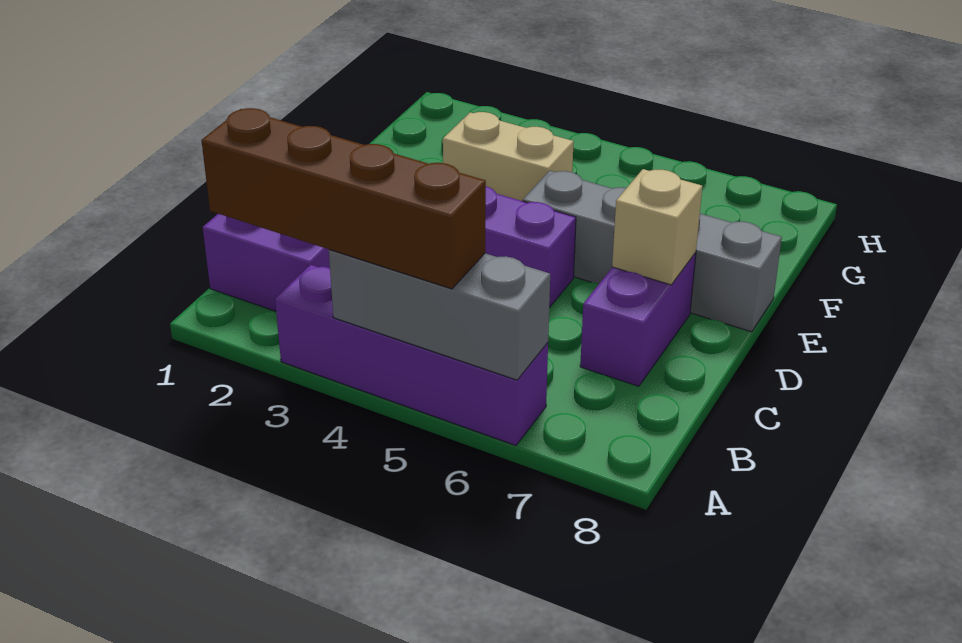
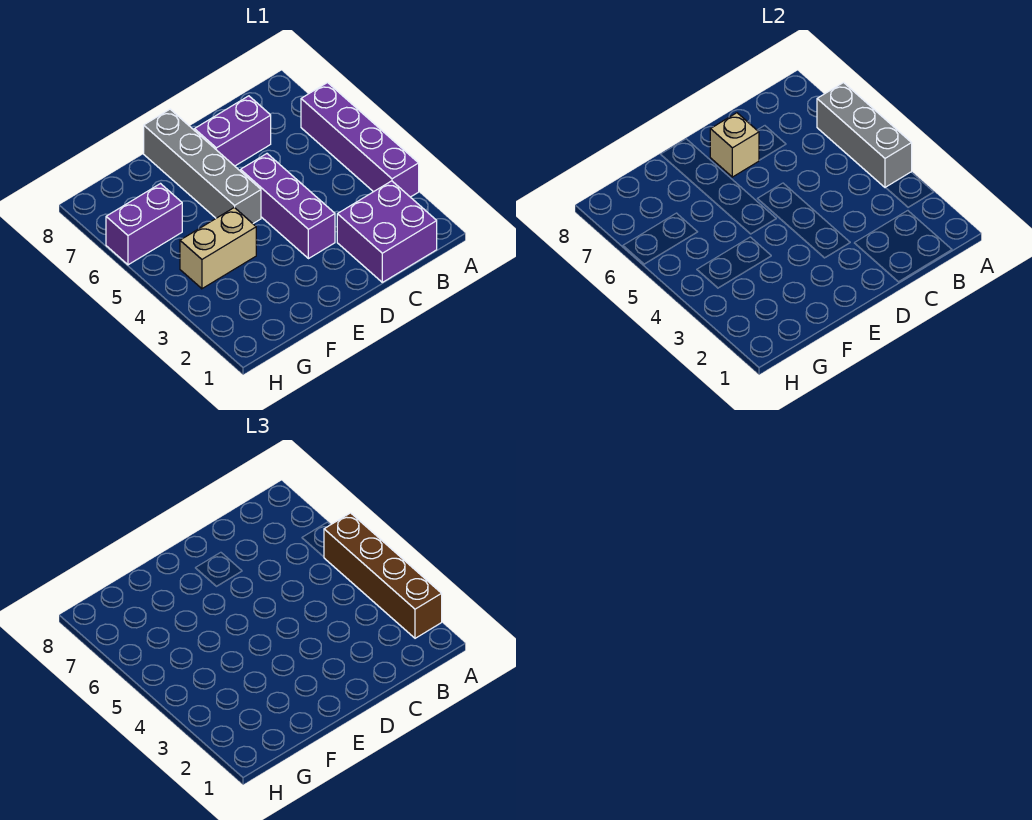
tan brick F3:F4 level 1 -> tan brick F4:G4 level 1
none -> purple brick G6:H6 level 1

